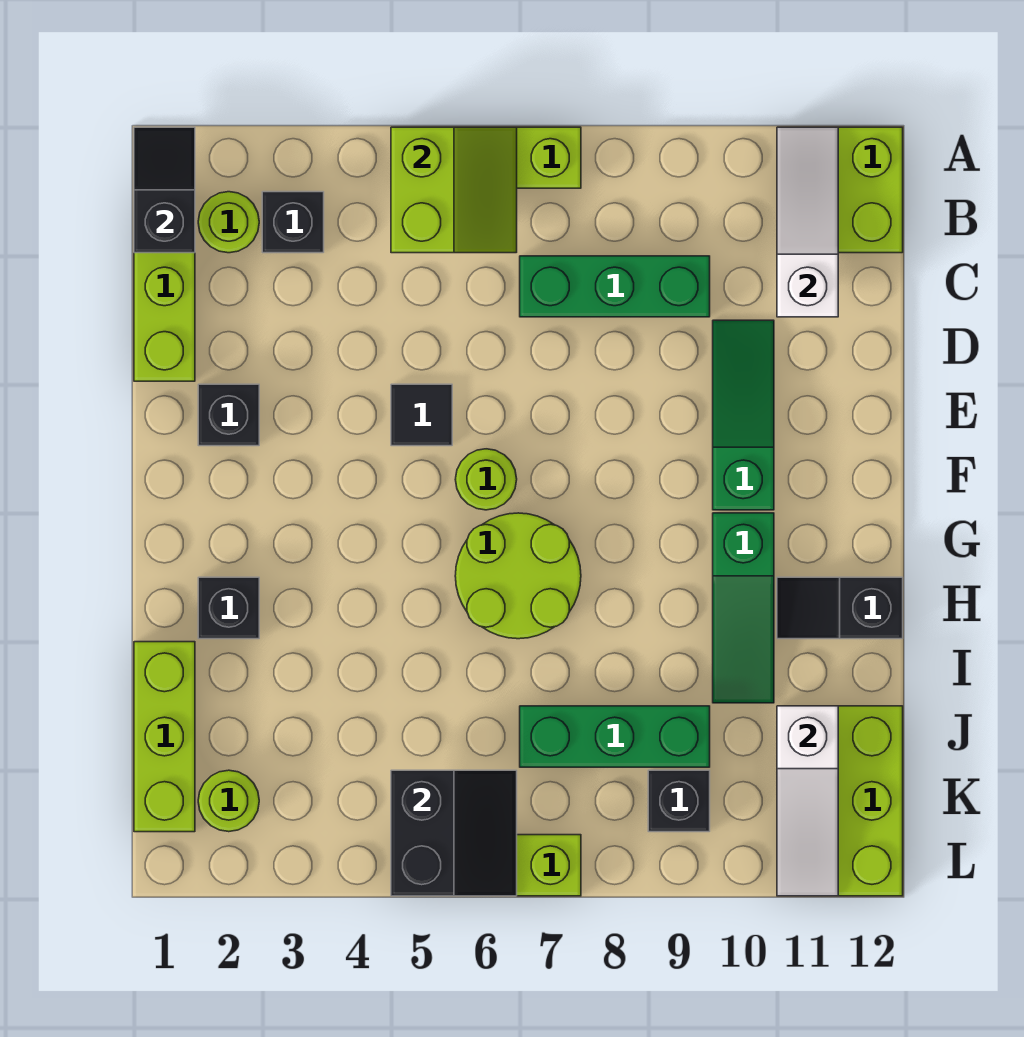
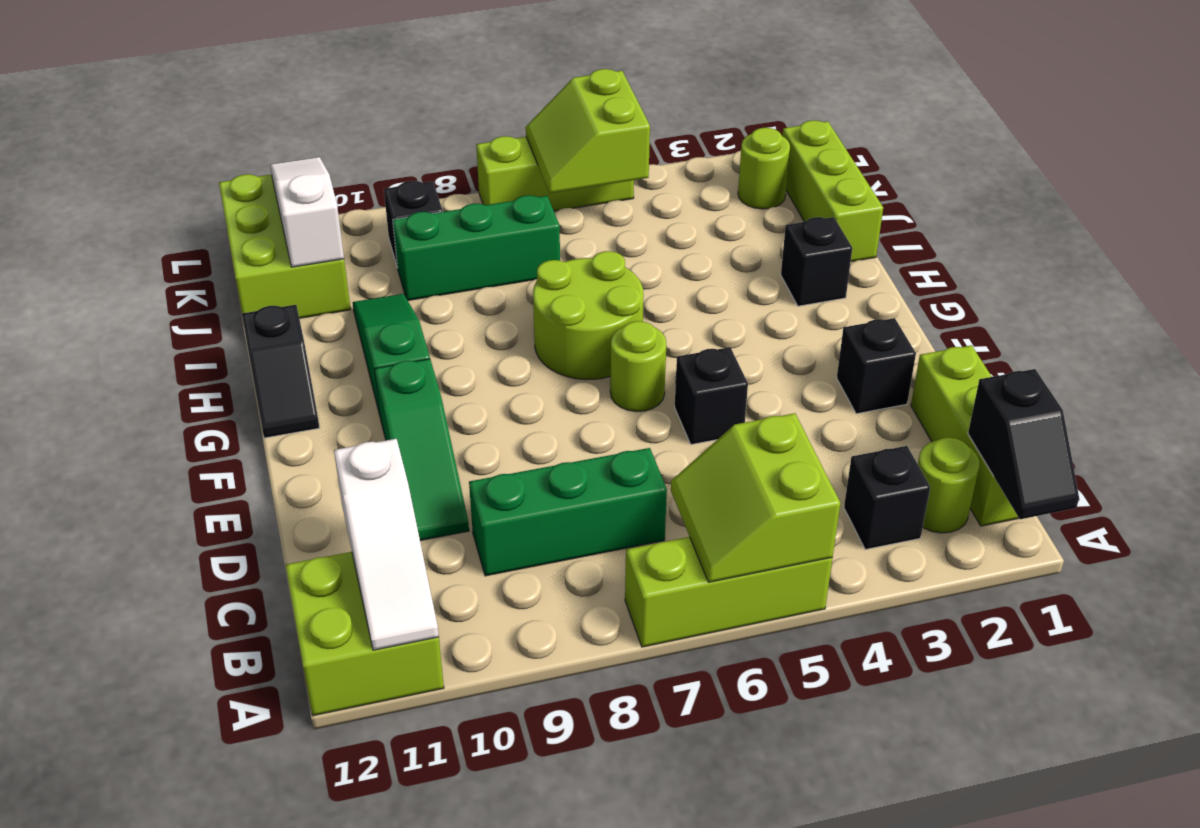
black tile E5 level 1 -> black brick E5 level 1
black slope H11:H12 level 1 top 12 -> black slope G12:H12 level 1 top H
black slope K5:L6 level 2 top 5 -> lime slope K5:L6 level 2 top 5

